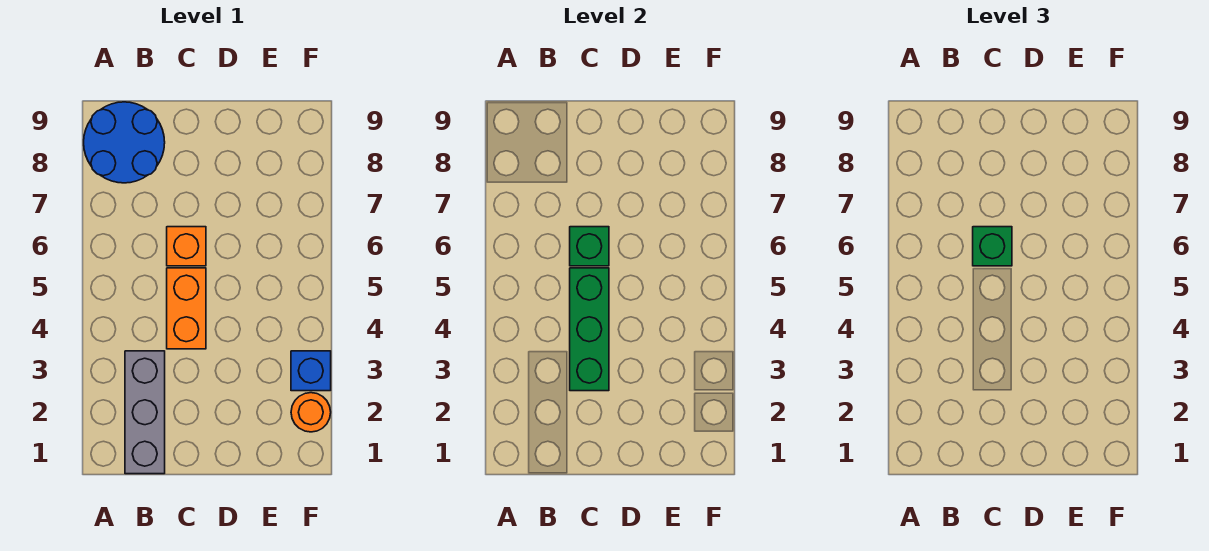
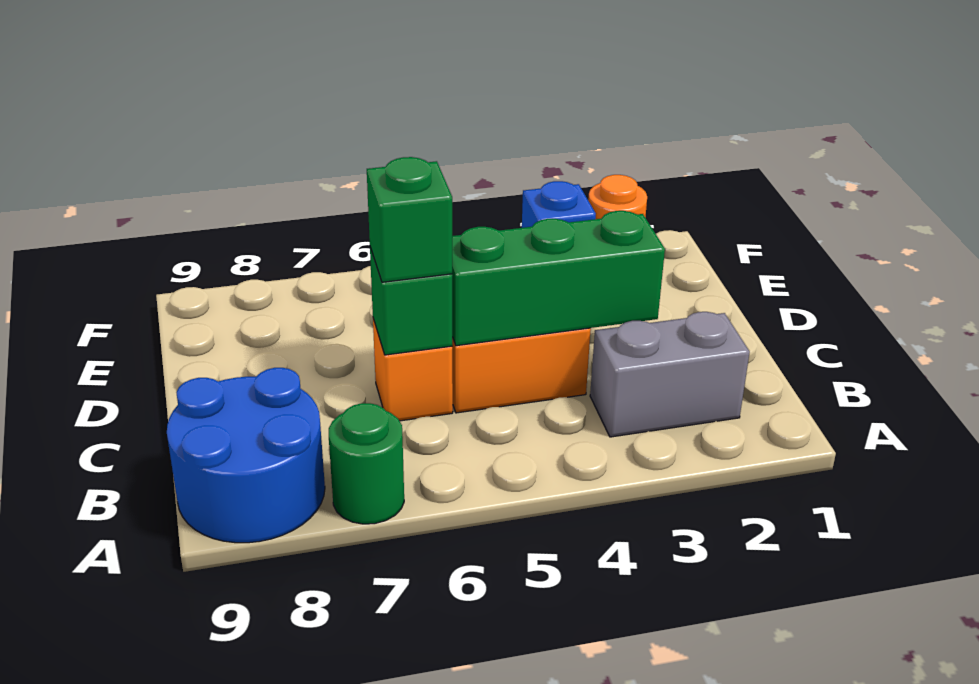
none -> green round brick A7 level 1
grey brick B1:B3 level 1 -> grey brick B2:B3 level 1

